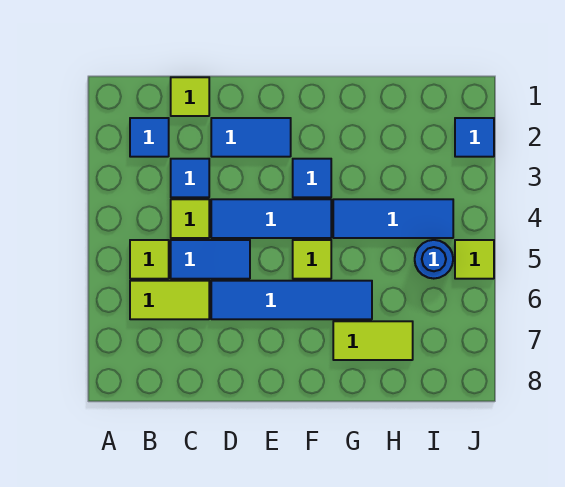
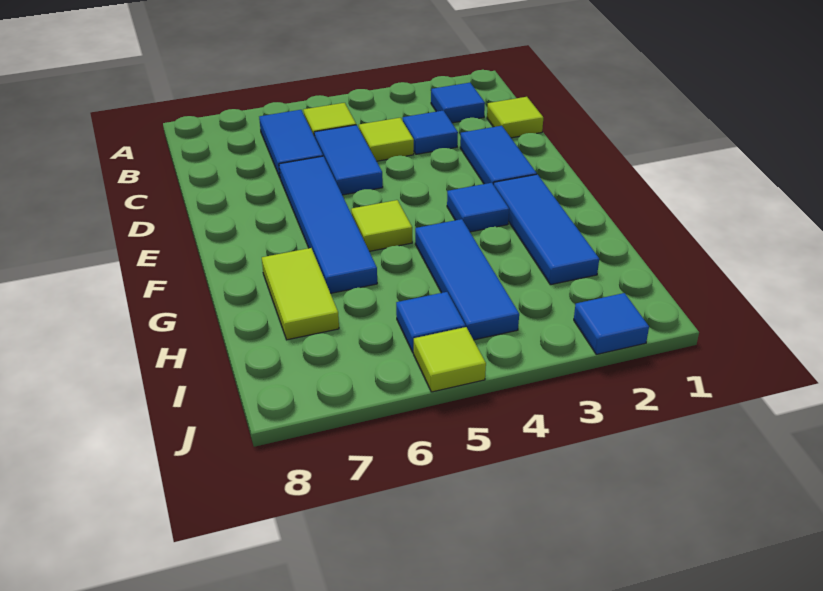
lime tile B6:C6 level 1 -> blue tile B6:C6 level 1
blue tile D4:F4 level 1 -> blue tile F2:H2 level 1
blue round brick I5 level 1 -> blue tile I5 level 1

